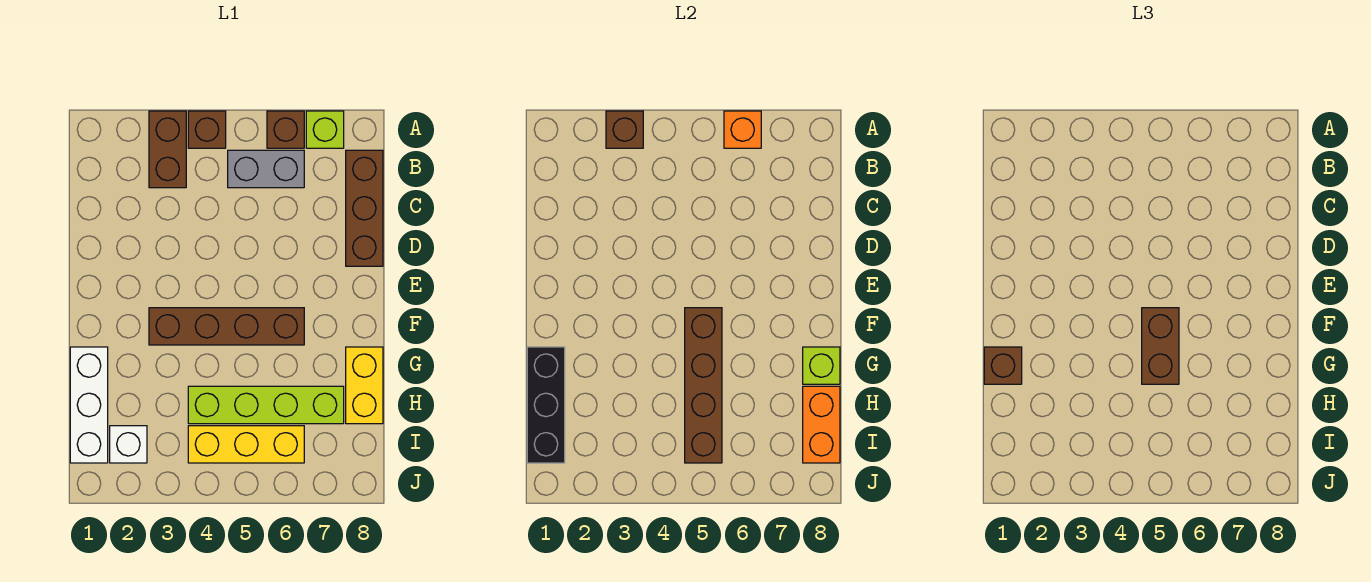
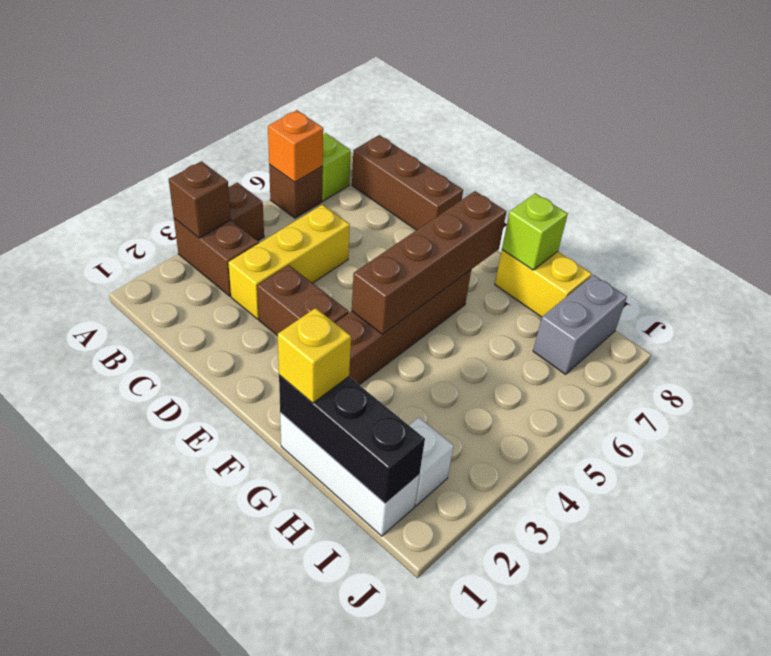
grey brick B5:B6 level 1 -> grey brick I7:I8 level 1
brown brick F5:I5 level 2 -> brown brick F4:F7 level 2
brown brick F5:G5 level 3 -> brown brick D3:E3 level 1
brown brick G1 level 3 -> yellow brick G1 level 3
lime brick H4:H7 level 1 -> none
orange brick H8:I8 level 2 -> none
yellow brick I4:I6 level 1 -> yellow brick C3:C5 level 1

